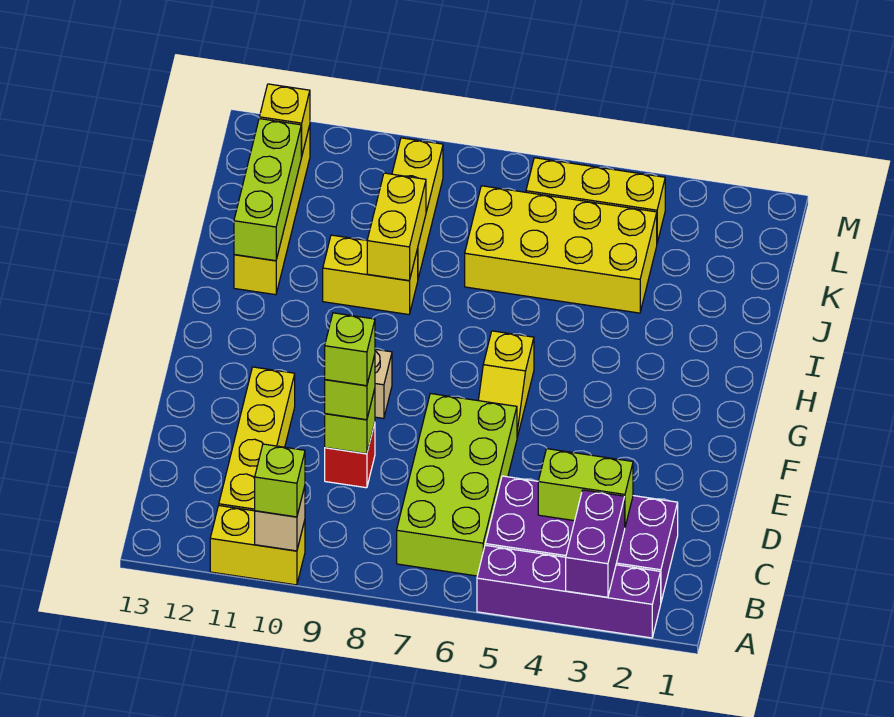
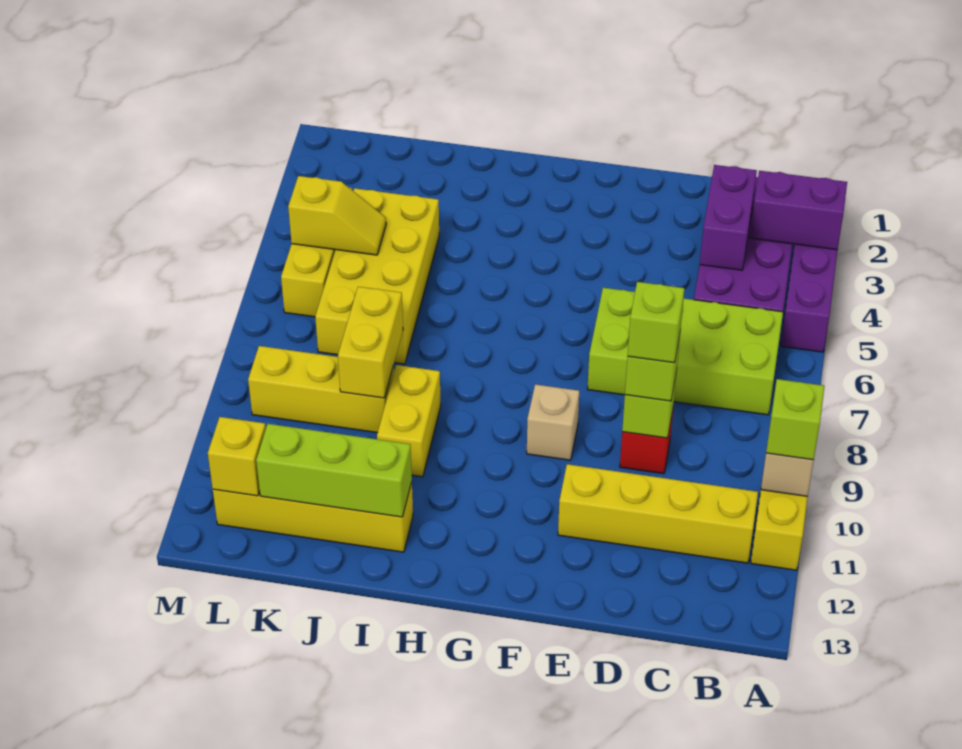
lime brick C3:C4 level 2 -> purple brick C3:C4 level 2
yellow slope F6:G6 level 1 top G -> yellow slope K5:L5 level 2 top L
yellow brick I9:J9 level 2 -> yellow brick J8:J9 level 2

